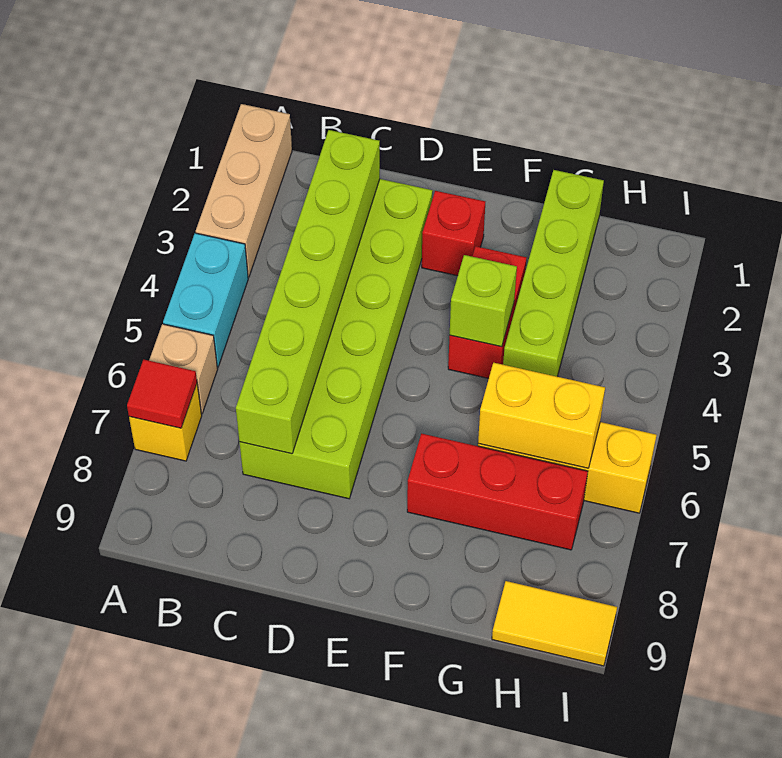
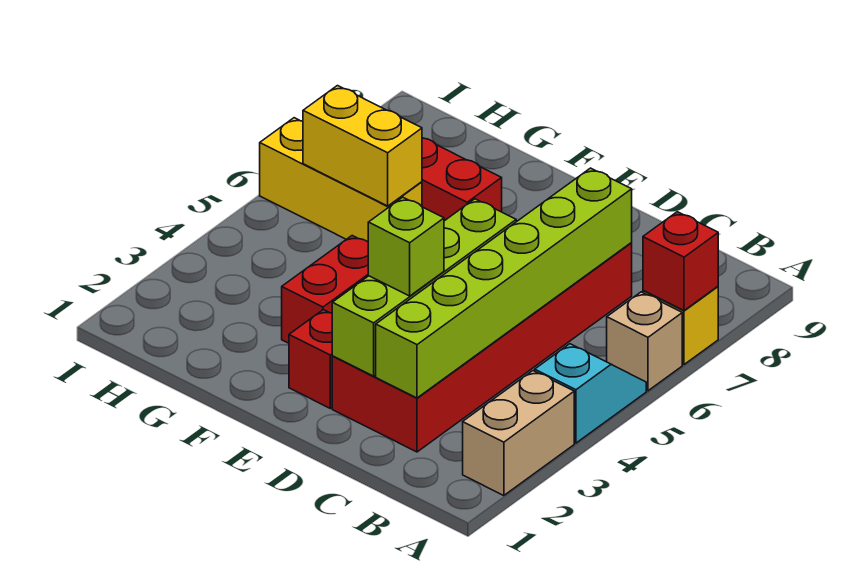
tan brick A1:A3 level 1 -> tan brick A2:A3 level 1
cyan brick A4:A5 level 1 -> cyan slope A4:A5 level 1 top 4
red tile A7 level 2 -> red brick A7 level 2
lime brick C2:D7 level 1 -> red brick C2:D7 level 1
lime brick F4 level 2 -> lime brick D3 level 3
lime brick G1:G4 level 1 -> lime brick D2:D5 level 2
yellow tile H9:I9 level 1 -> none

